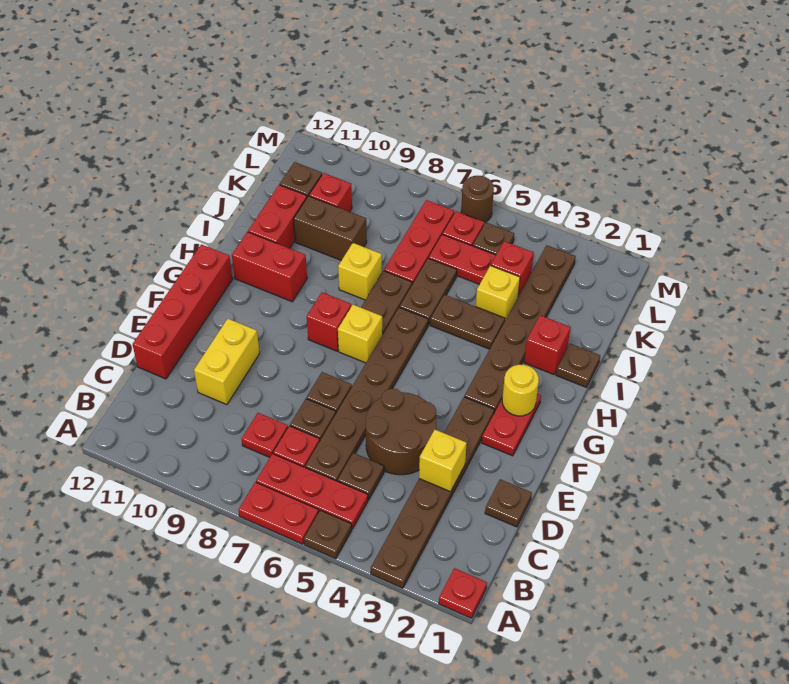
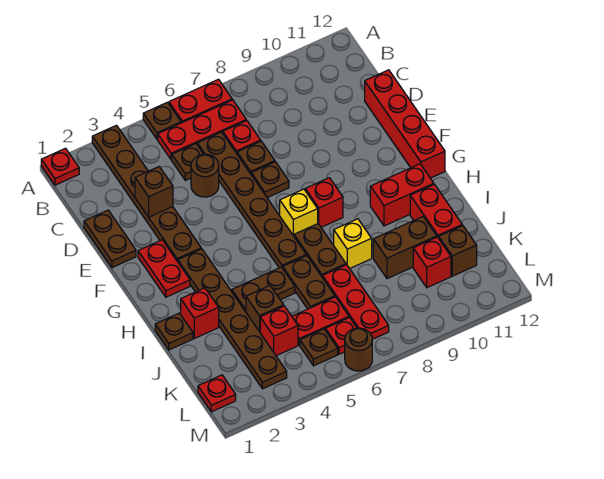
red plate C8 level 1 -> red plate L1 level 1
brown plate D1 level 1 -> brown plate D1:E1 level 1
yellow brick D3 level 2 -> brown brick D3 level 2
brown round brick D4:E5 level 1 -> brown round brick D5 level 1
yellow brick D10:E10 level 1 -> none
yellow round brick G2 level 2 -> none
yellow brick J4 level 1 -> brown brick J4 level 1

